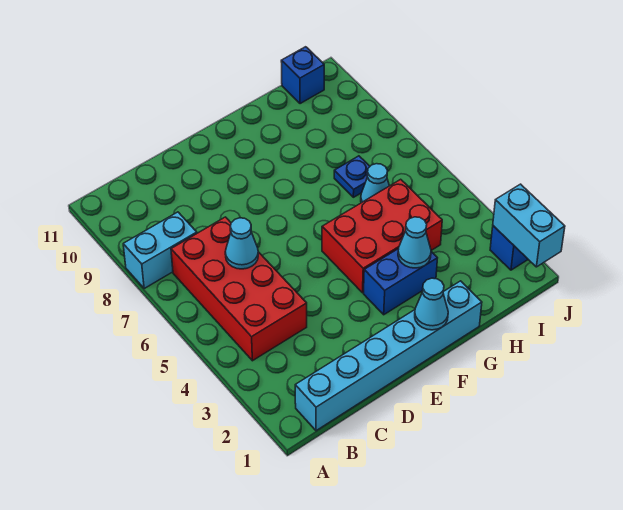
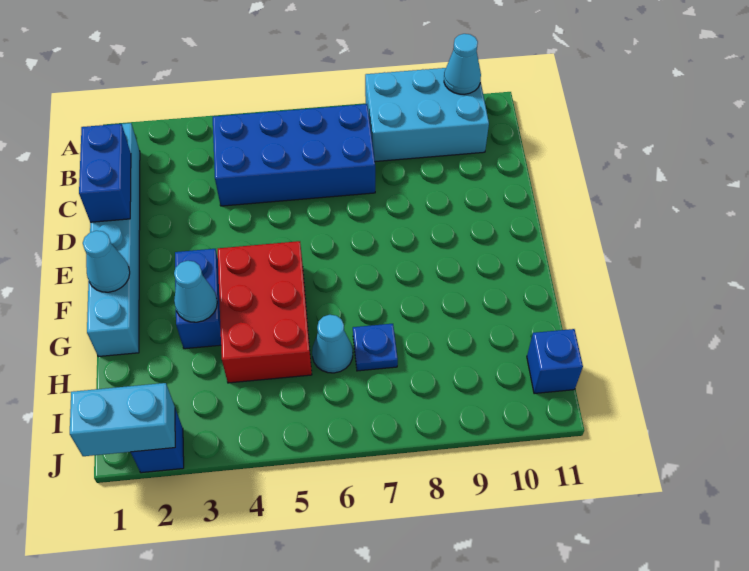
cyan brick A8:B8 level 1 -> cyan brick A8:B10 level 1
red brick B4:C7 level 1 -> blue brick B4:C7 level 1
none -> blue brick C1:D1 level 2
cyan cone C6 level 2 -> cyan cone A10 level 2

